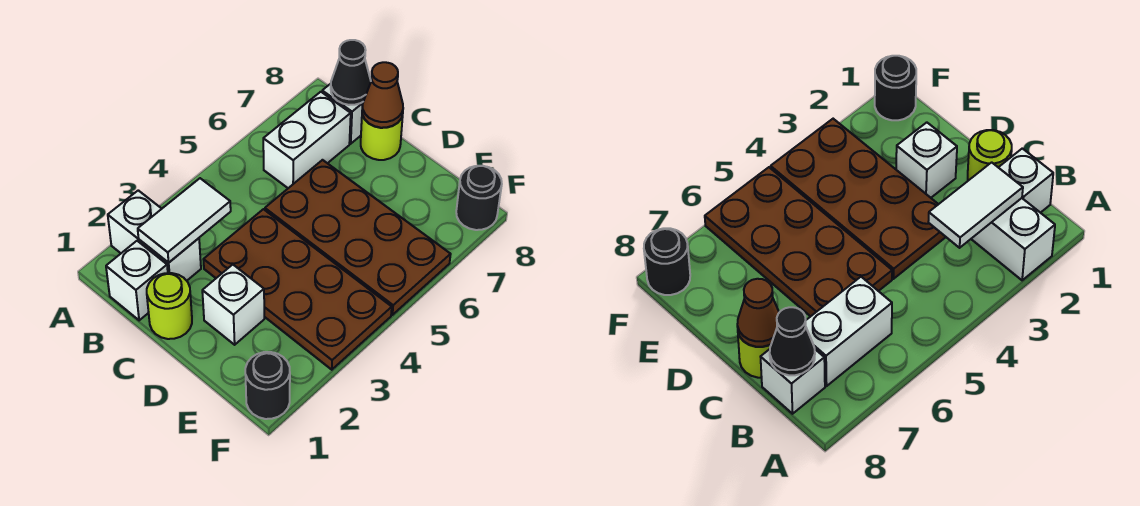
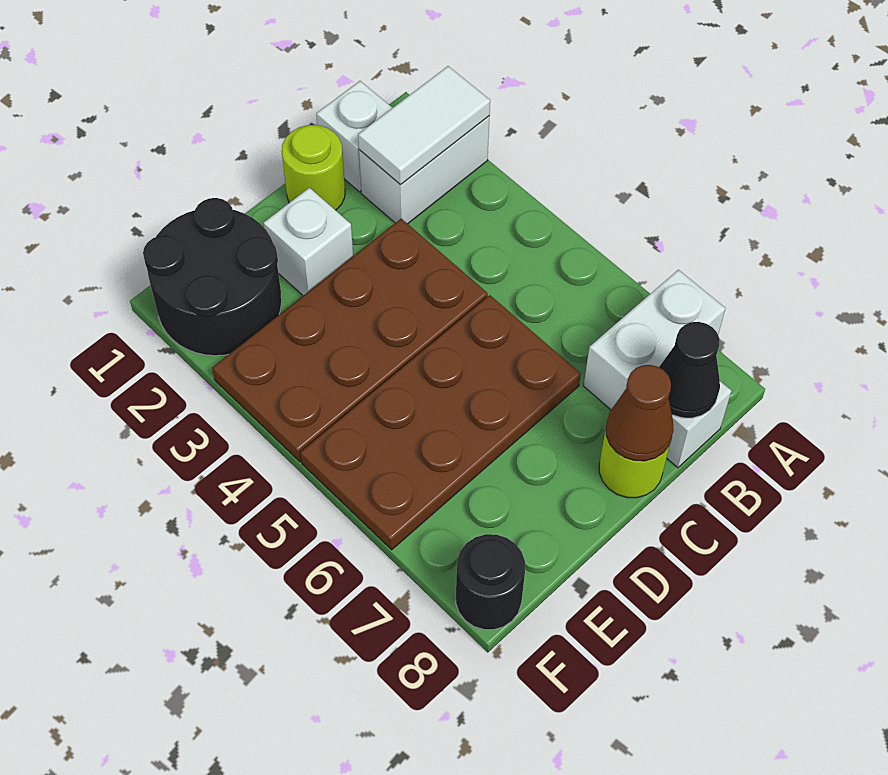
white tile B2:B3 level 2 -> white tile A2:B2 level 2
white brick B6:B7 level 1 -> white brick A7:B7 level 1
black round brick F1 level 1 -> black round brick E1:F2 level 1

